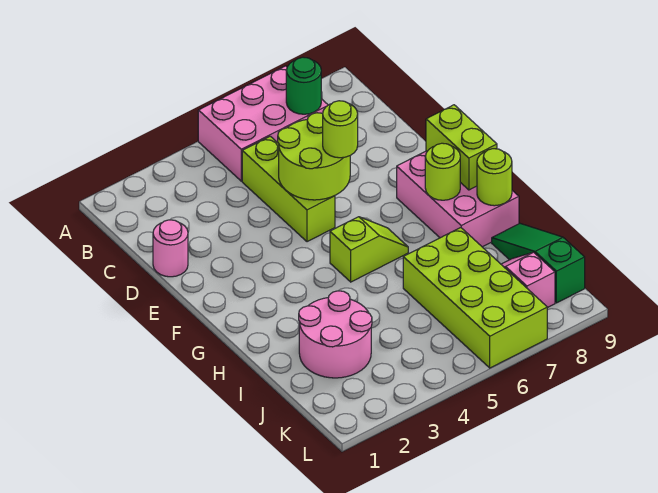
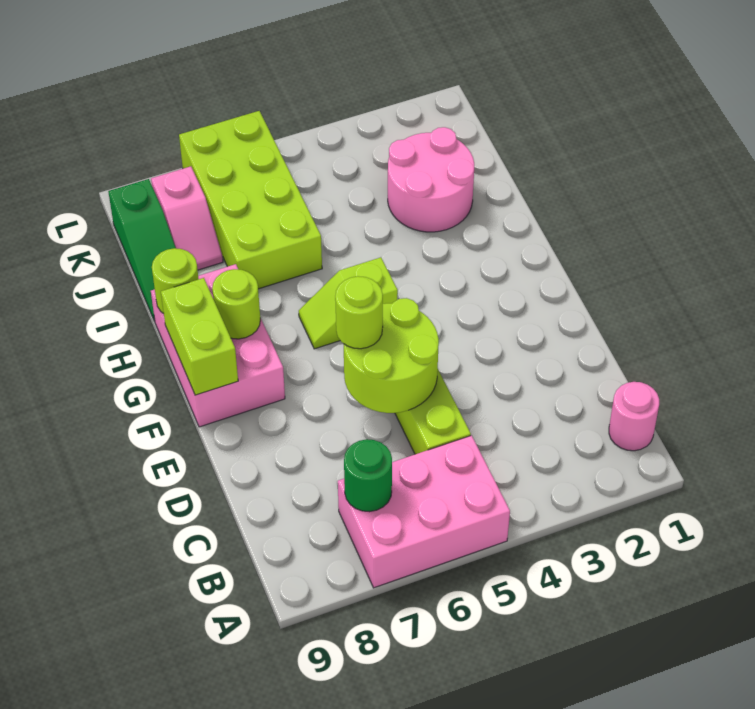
pink round brick D1 level 1 -> pink round brick B1 level 1

